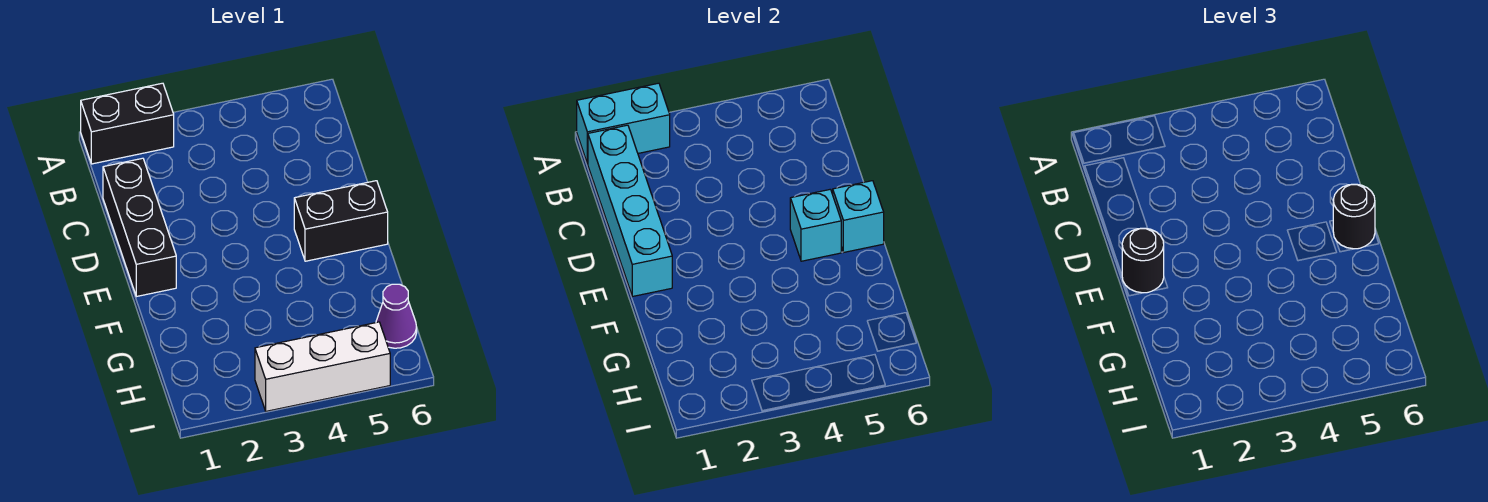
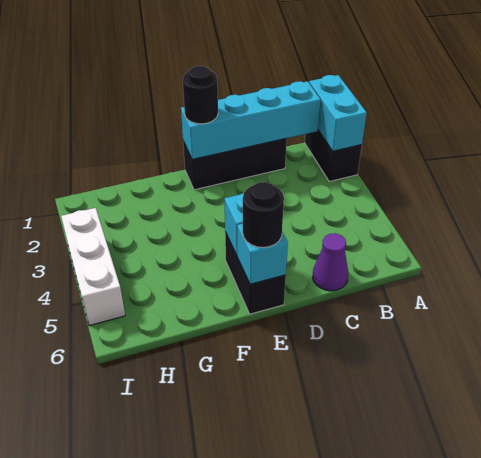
purple cone H6 level 1 -> purple cone C6 level 1

